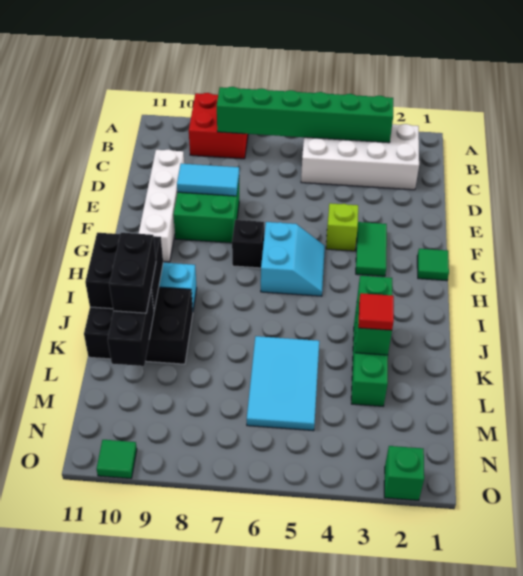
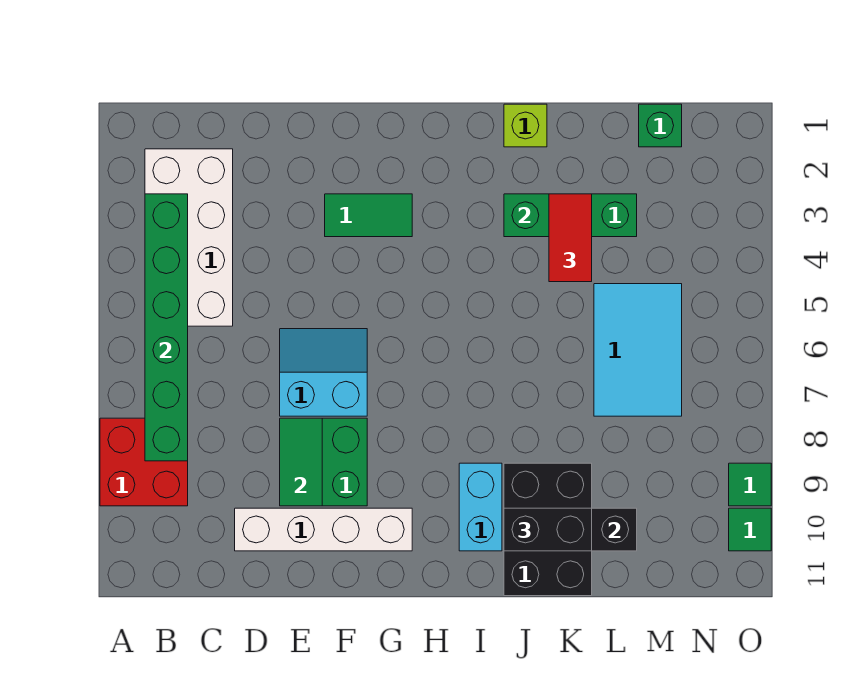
cyan tile E8:E9 level 2 -> green tile E8:E9 level 2
lime brick F4 level 1 -> lime brick J1 level 1
green tile G1 level 1 -> green tile O9 level 1
cyan slope G5:H6 level 1 top 6 -> cyan slope E6:F7 level 1 top 7
black brick G7 level 1 -> none
black brick I10:J11 level 2 -> none
red tile K3 level 3 -> red tile K3:K4 level 3
cyan tile K5:M6 level 1 -> cyan tile L5:M7 level 1
green brick O2 level 1 -> green brick M1 level 1

